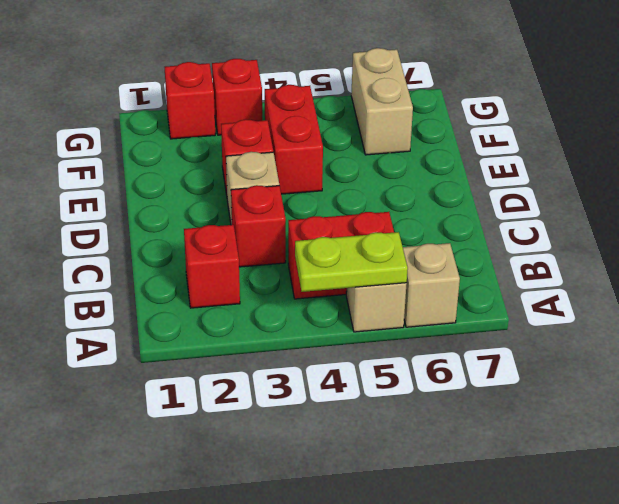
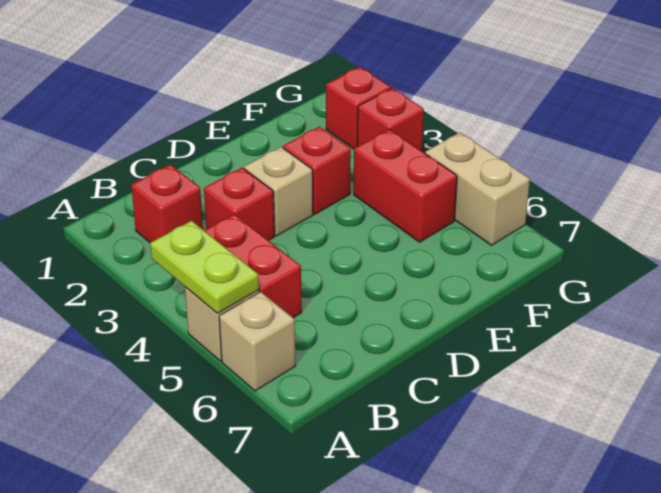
red brick E4:F4 level 1 -> red brick F4:F5 level 1
tan brick F6:G6 level 1 -> tan brick G5:G6 level 1

